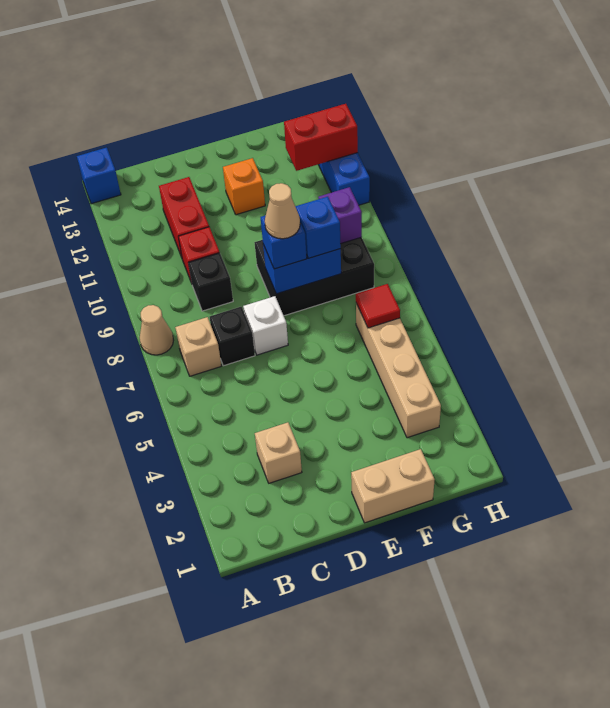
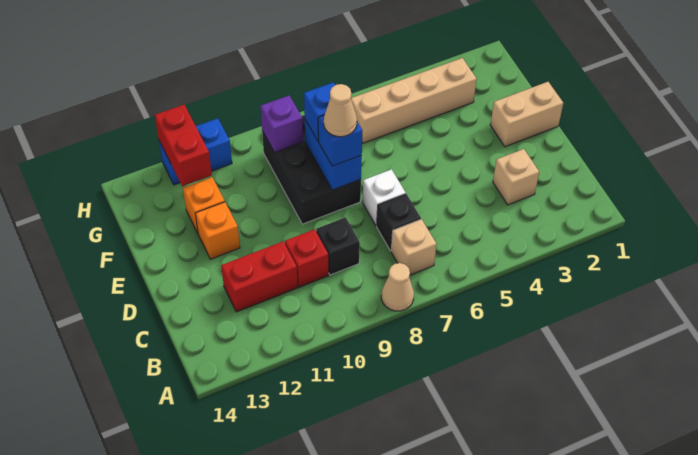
blue brick A14 level 1 -> none
tan brick E1:F1 level 1 -> tan brick E1:E2 level 1
none -> orange brick F12 level 1
red tile G6 level 2 -> none

